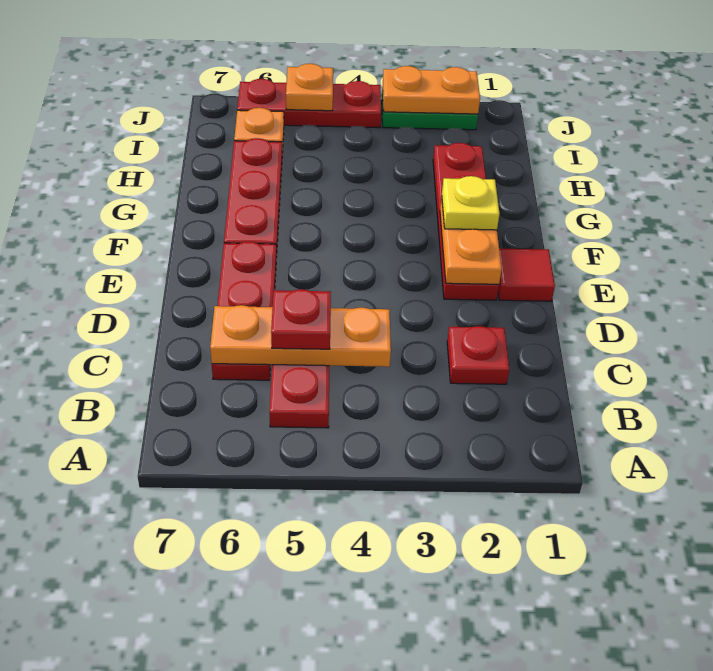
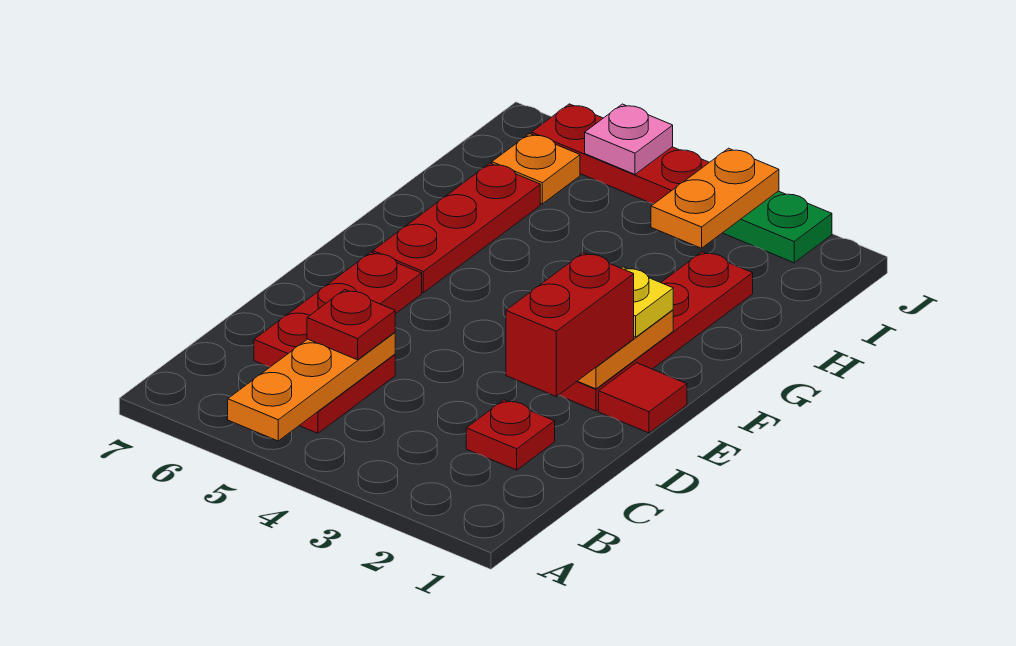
orange plate C4:C6 level 2 -> orange plate A5:C5 level 2
none -> red brick D2:E2 level 3
orange plate J2:J3 level 2 -> orange plate I3:J3 level 2
orange plate J5 level 2 -> pink plate J5 level 2

